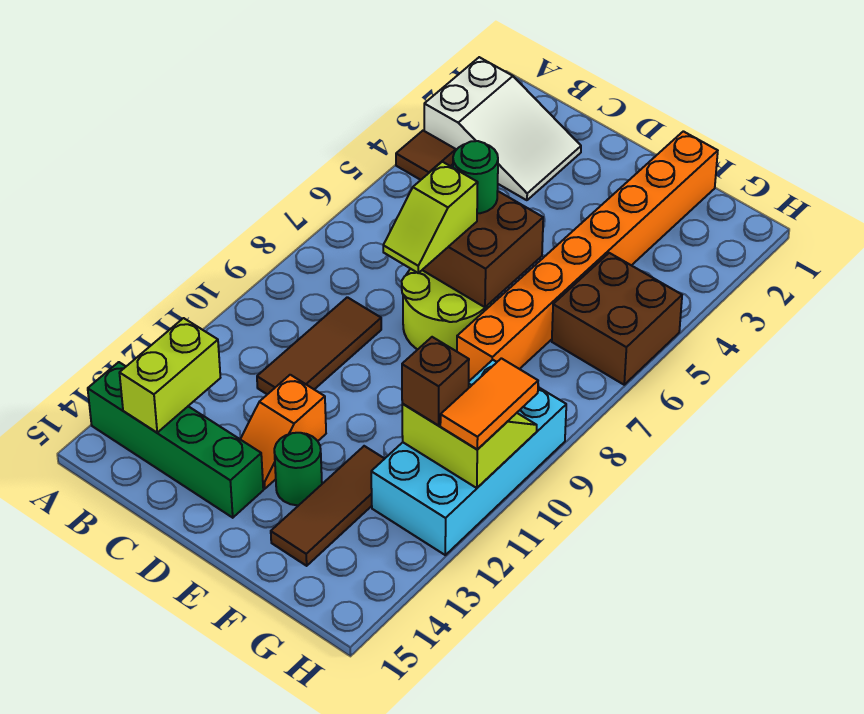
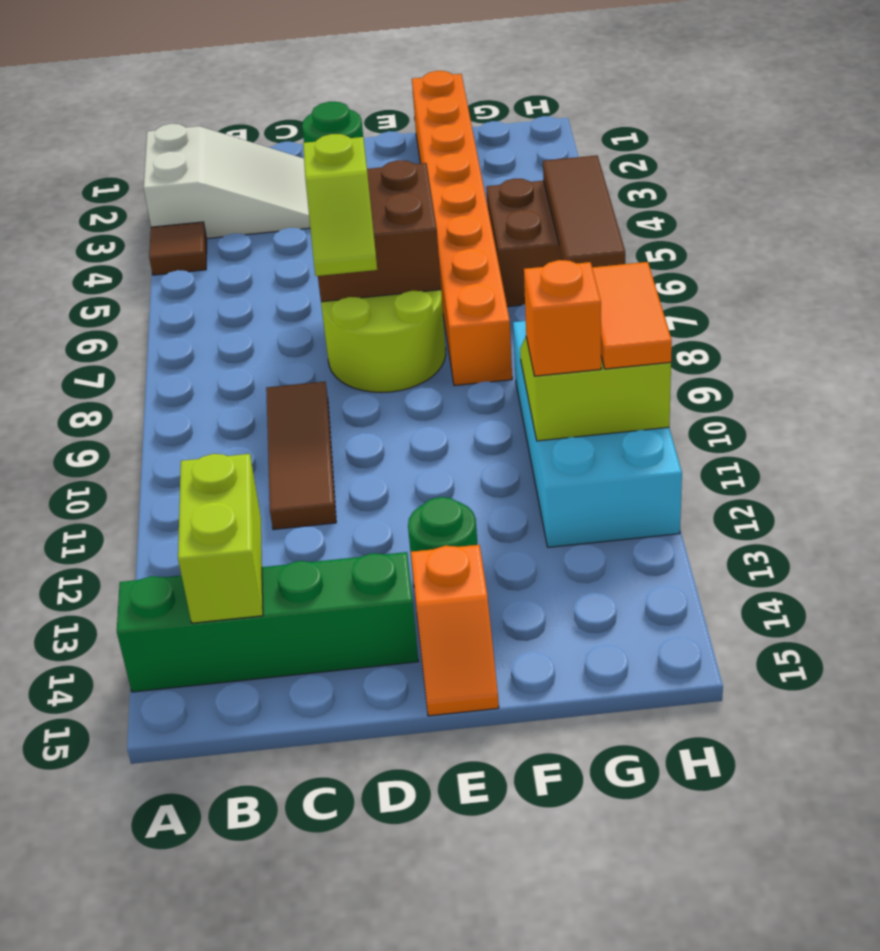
orange slope D12:D13 level 1 top 12 -> orange slope E14:E15 level 1 top 14
brown tile F12:F14 level 1 -> brown tile H5:H7 level 2
brown brick G11 level 3 -> orange brick G11 level 3

